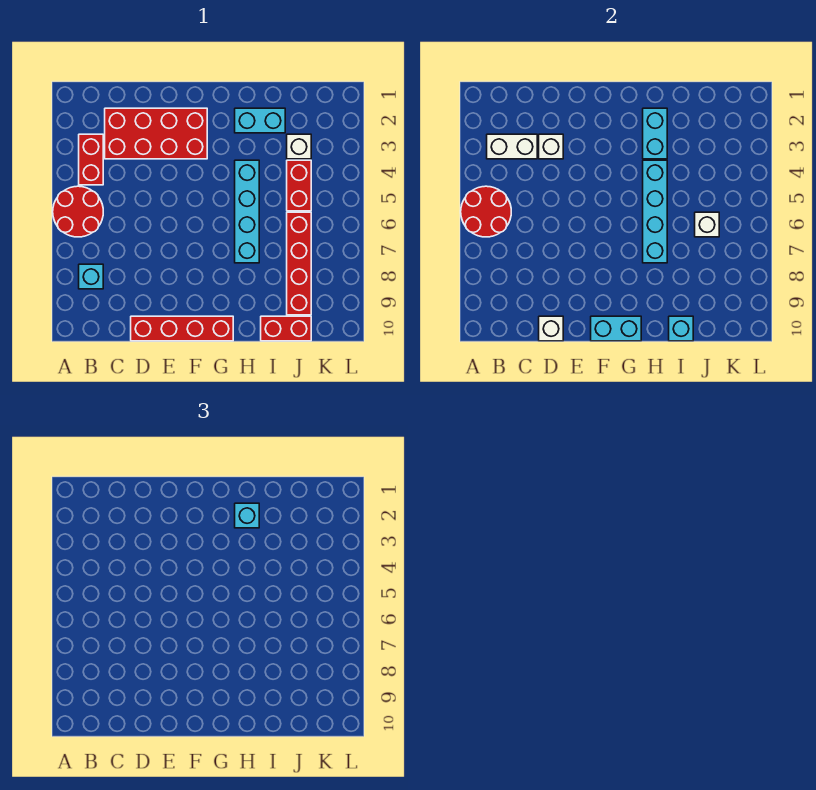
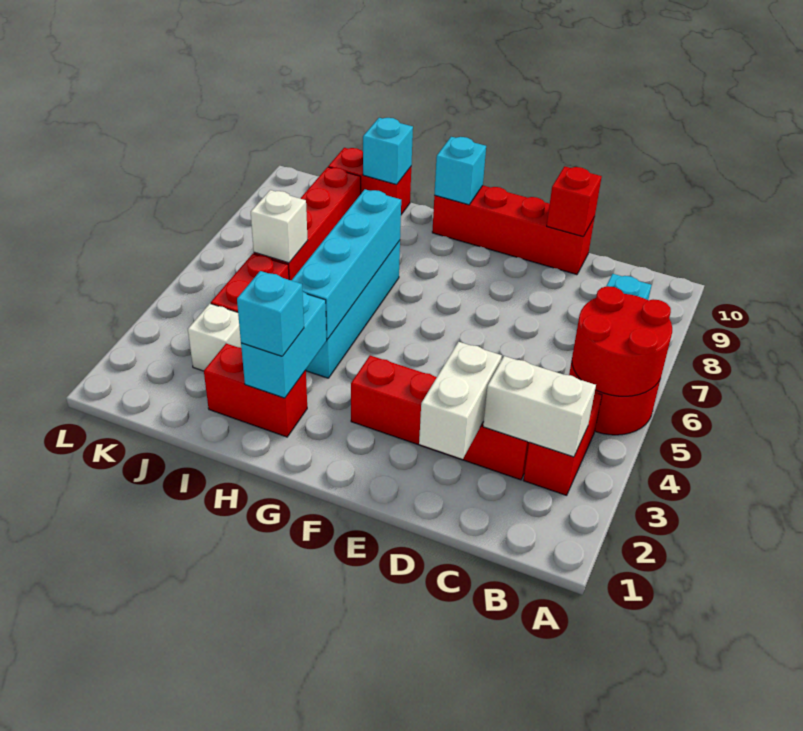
red brick C2:F3 level 1 -> red brick C3:F3 level 1
white brick D3 level 2 -> white brick D2:D3 level 2
white brick D10 level 2 -> red brick D10 level 2
cyan brick F10:G10 level 2 -> cyan brick G10 level 2
cyan brick H2:I2 level 1 -> red brick H2:I2 level 1

